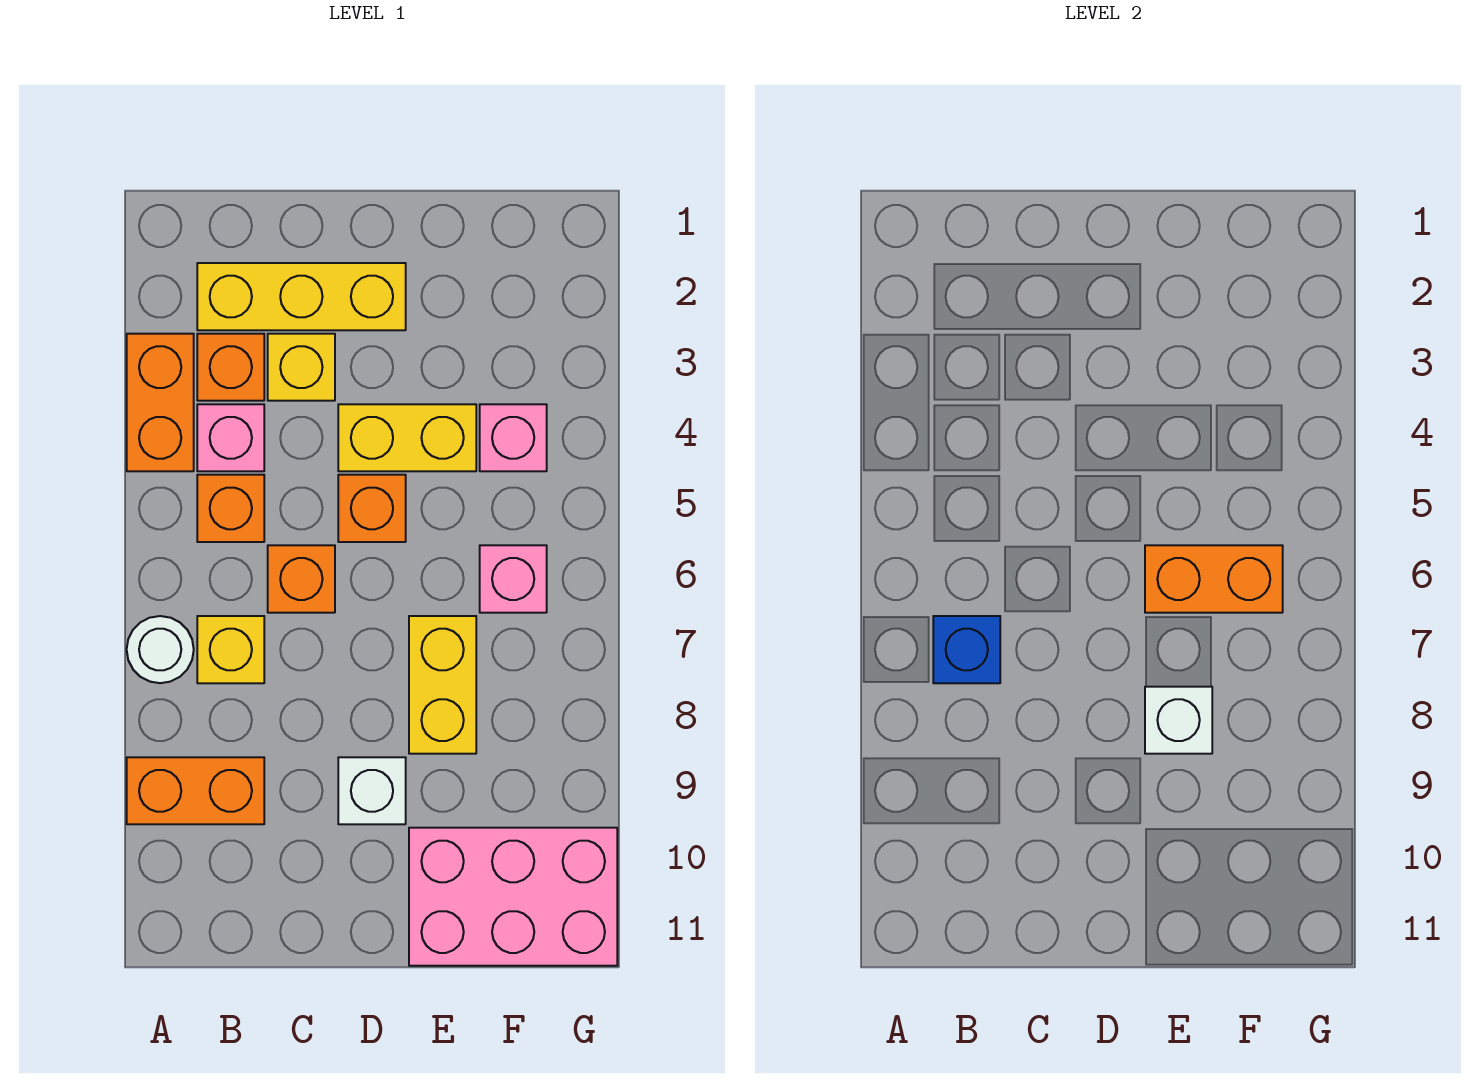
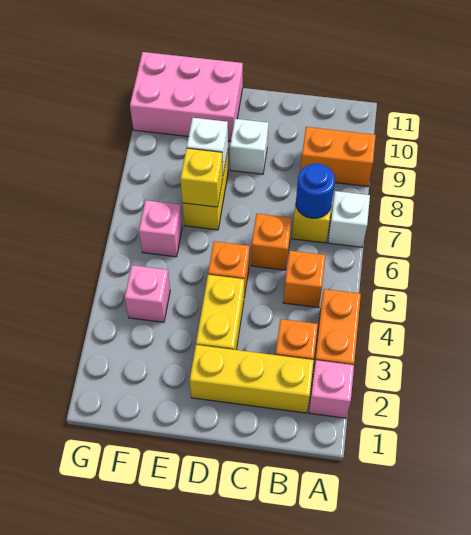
white round brick A7 level 1 -> white brick A7 level 1
pink brick B4 level 1 -> pink brick A2 level 1
blue brick B7 level 2 -> blue round brick B7 level 2
yellow brick C3 level 1 -> yellow brick E7 level 2
yellow brick D4:E4 level 1 -> yellow brick D3:D4 level 1
orange brick E6:F6 level 2 -> none

